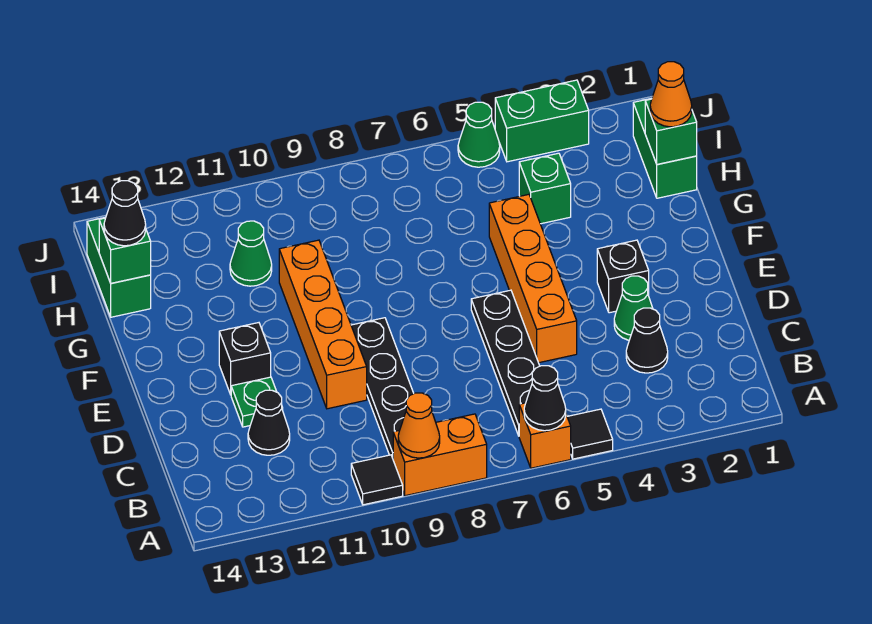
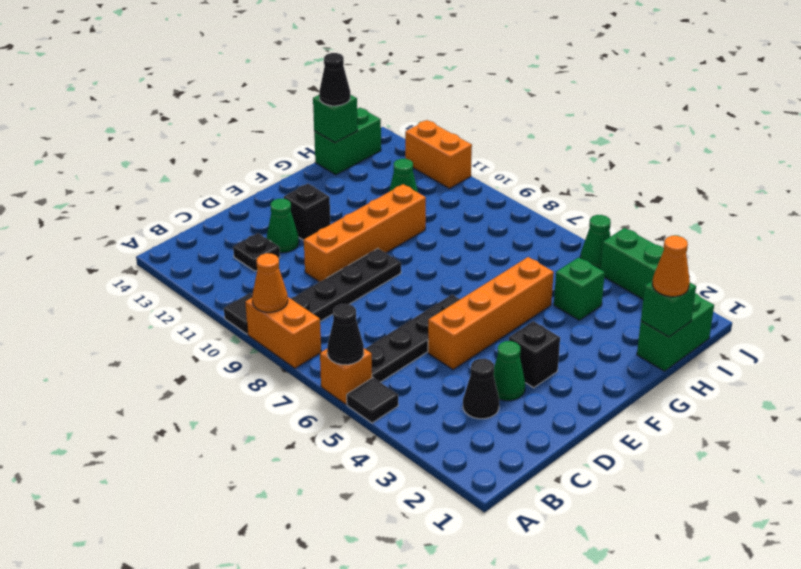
black cone C12 level 1 -> black plate C12 level 1
green plate D12 level 1 -> green cone D12 level 1
none -> orange brick J11:J12 level 1

